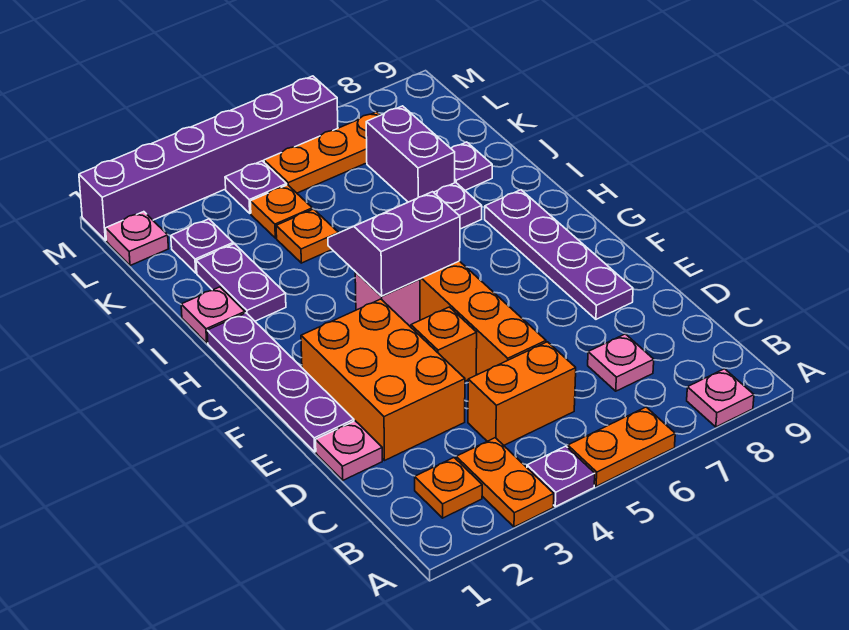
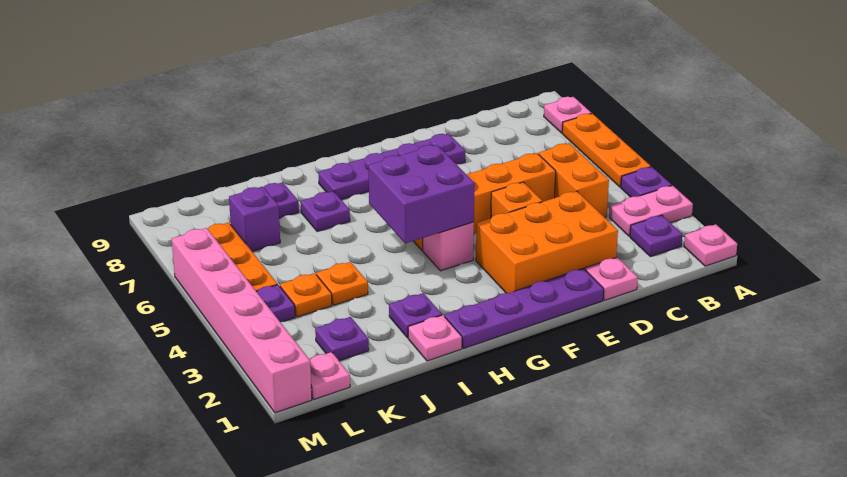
orange plate A3:B3 level 1 -> pink plate A3:B3 level 1
orange plate A5:A6 level 1 -> orange plate A5:A7 level 1
orange plate B2 level 1 -> purple plate B2 level 1
pink plate C7 level 1 -> pink plate A1 level 1
purple slope G4:H5 level 2 top G -> purple brick G4:H5 level 2
purple plate I2:J2 level 1 -> purple plate I2 level 1
purple brick J7:K7 level 1 -> purple brick K7 level 1
purple brick M1:M6 level 1 -> pink brick M1:M6 level 1

